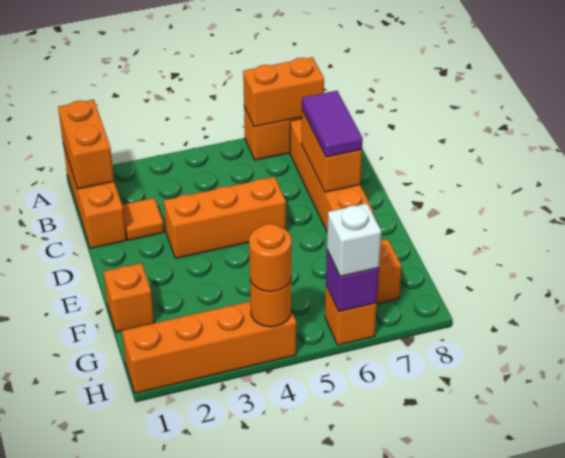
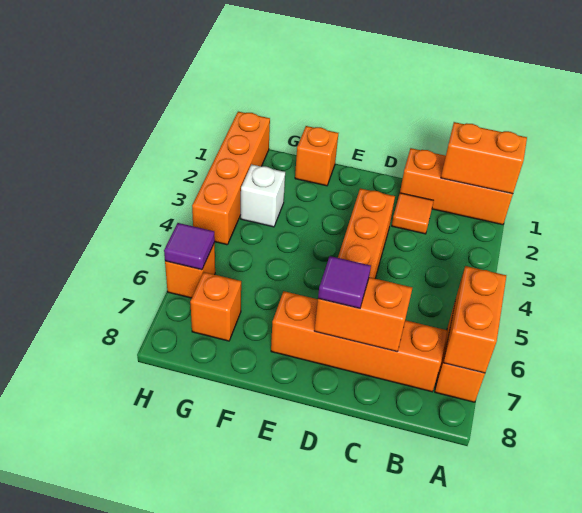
purple tile C7:D7 level 3 -> purple tile D7 level 3
orange round brick H4 level 2 -> none
orange round brick H4 level 3 -> none
purple brick H6 level 2 -> purple tile H6 level 2
white brick H6 level 3 -> white brick G3 level 1

